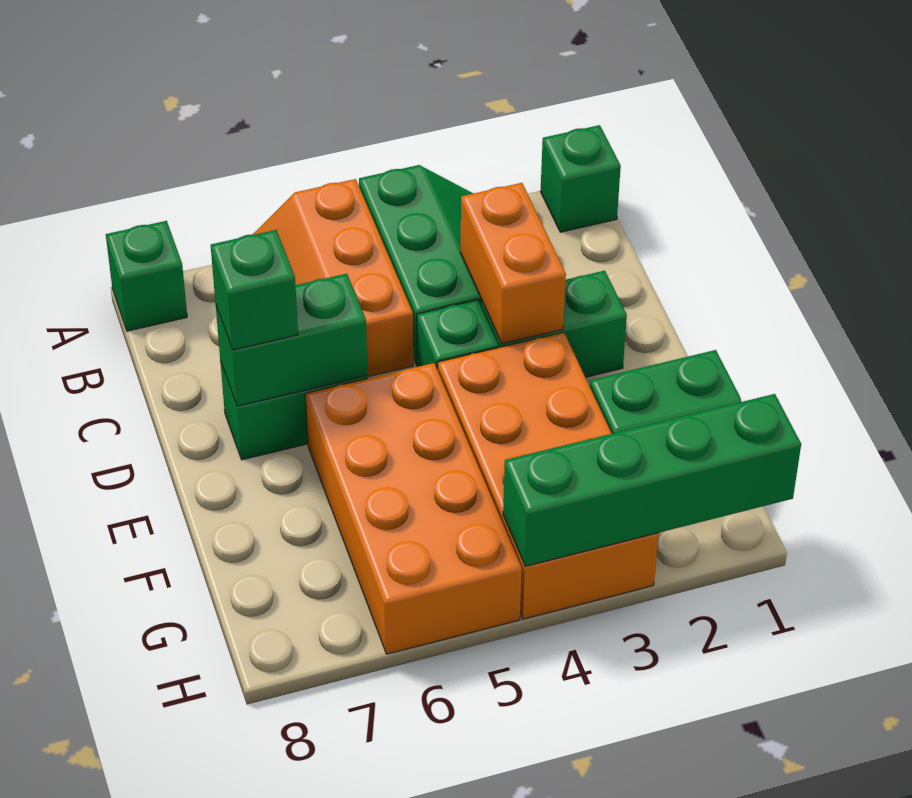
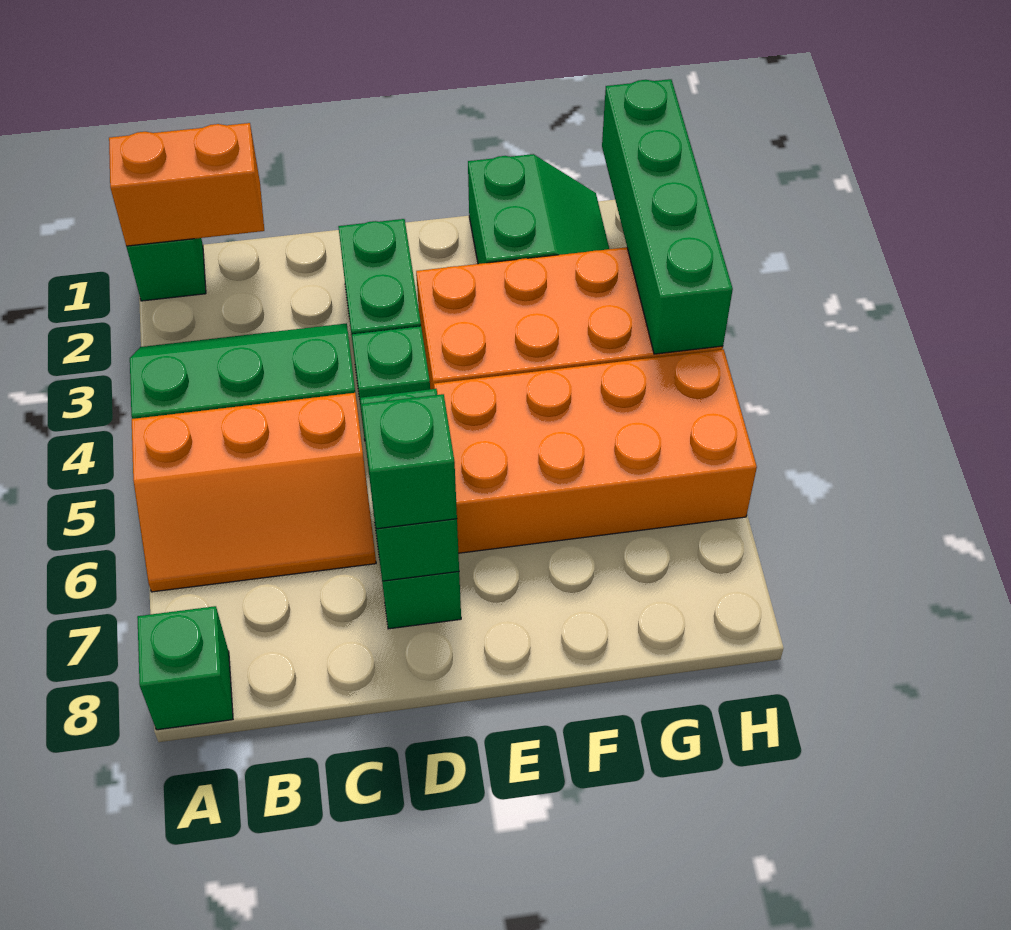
orange brick C3:D3 level 2 -> orange brick A1:B1 level 2

